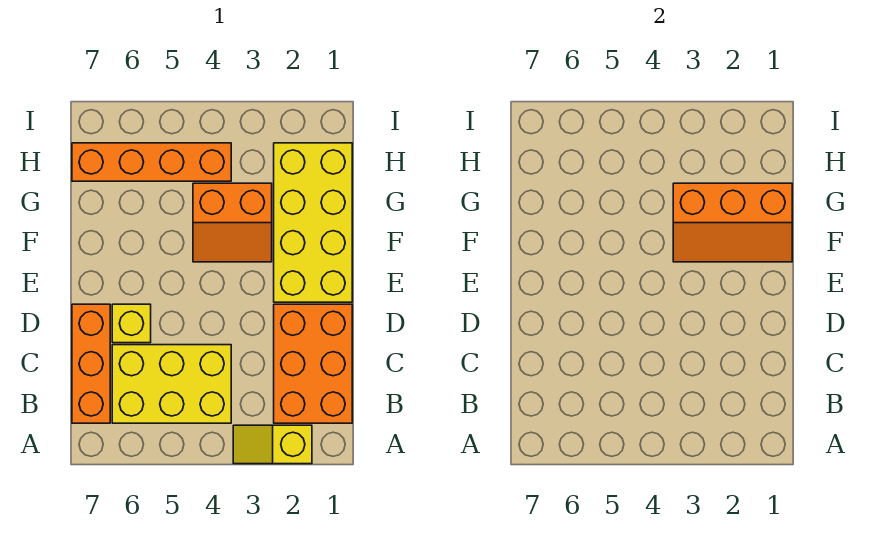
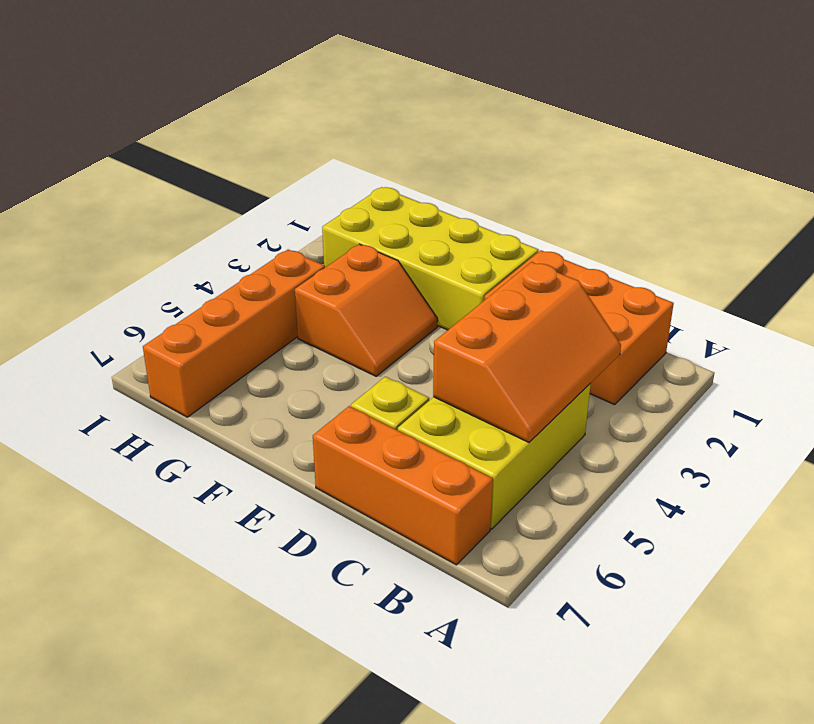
yellow slope A2:A3 level 1 top 2 -> none
orange slope F1:G3 level 2 top G -> orange slope B3:C5 level 2 top C

